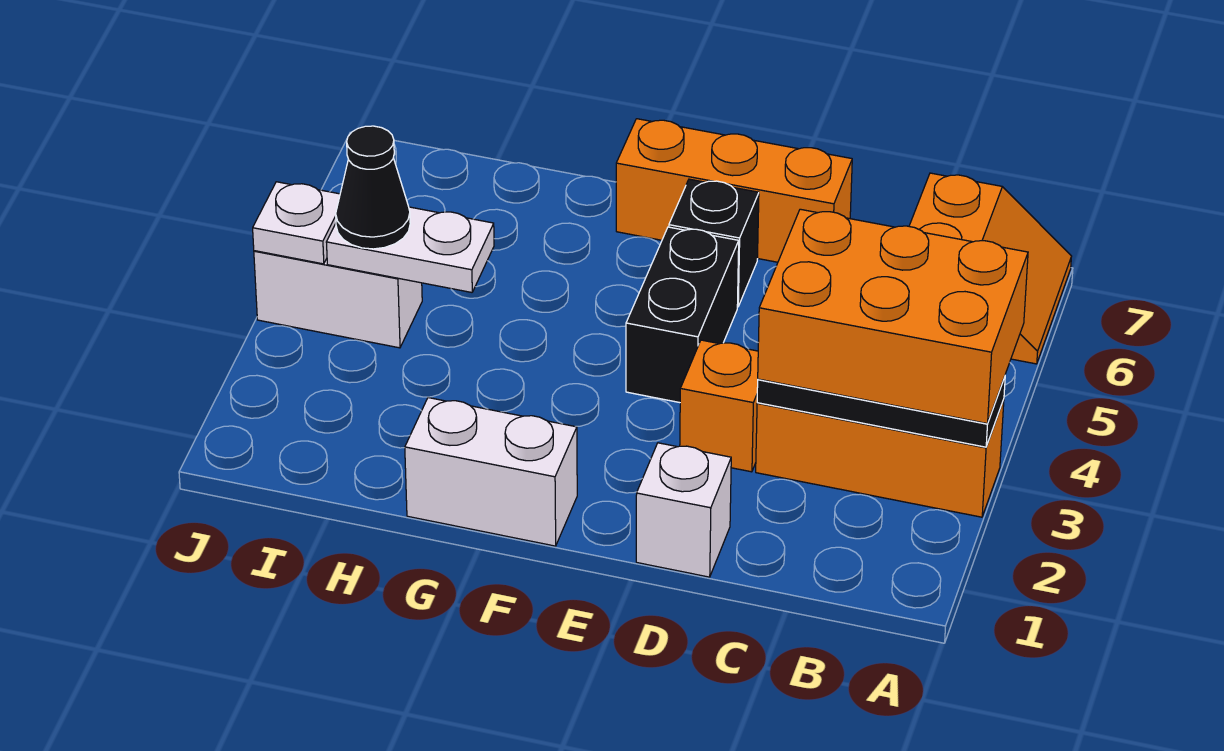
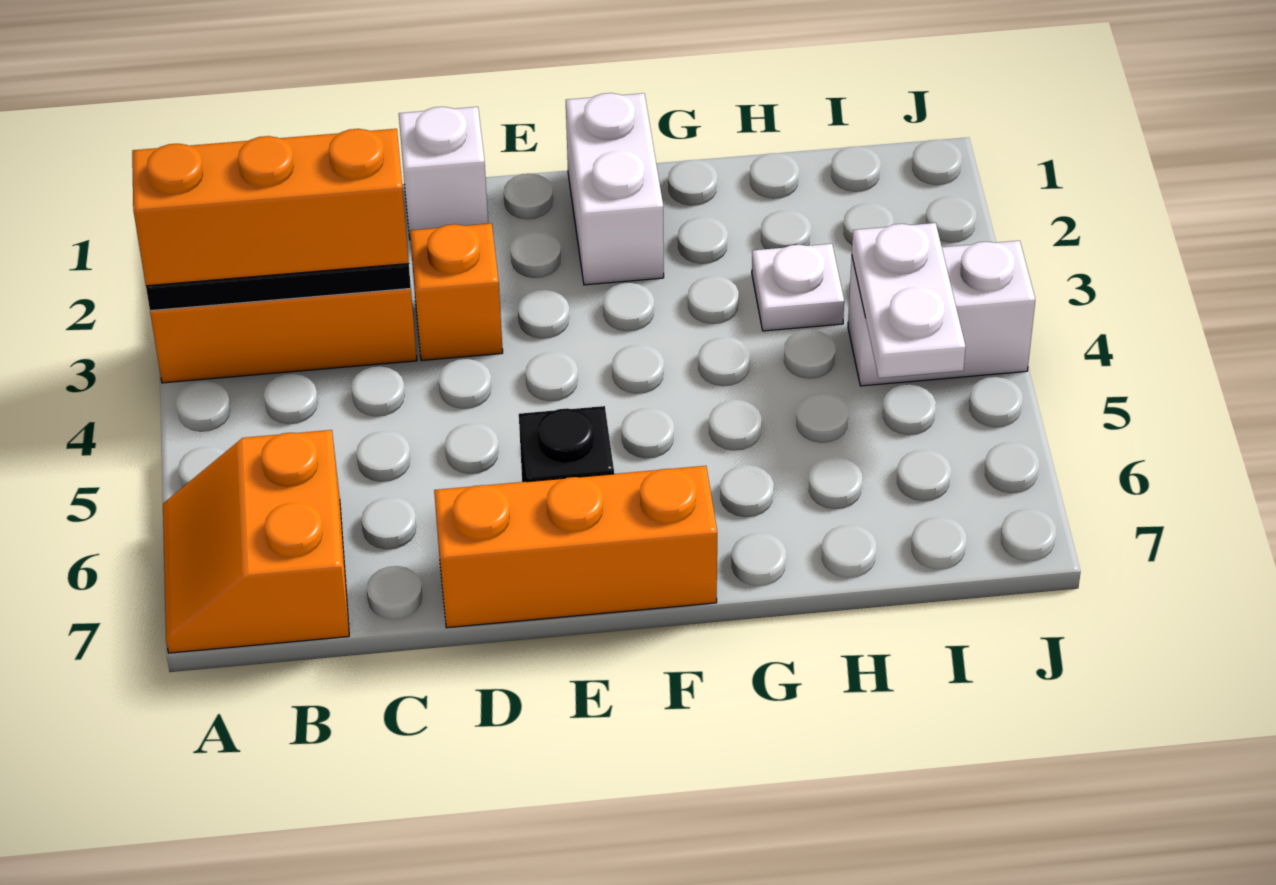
orange brick A3:C4 level 3 -> orange brick A3:C3 level 3
black brick E4:E5 level 1 -> none
white brick F1:G1 level 1 -> white brick F1:F2 level 1
white plate H4:I4 level 2 -> white plate I4:I5 level 2
black cone I4 level 3 -> none
white plate J4 level 2 -> white plate H3 level 1

